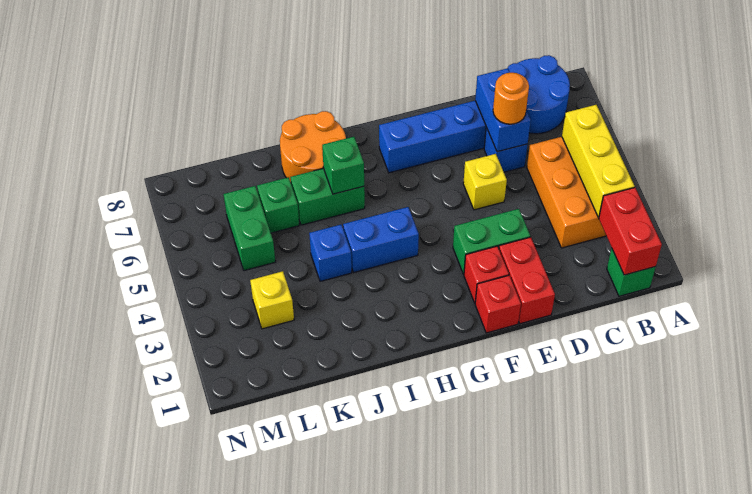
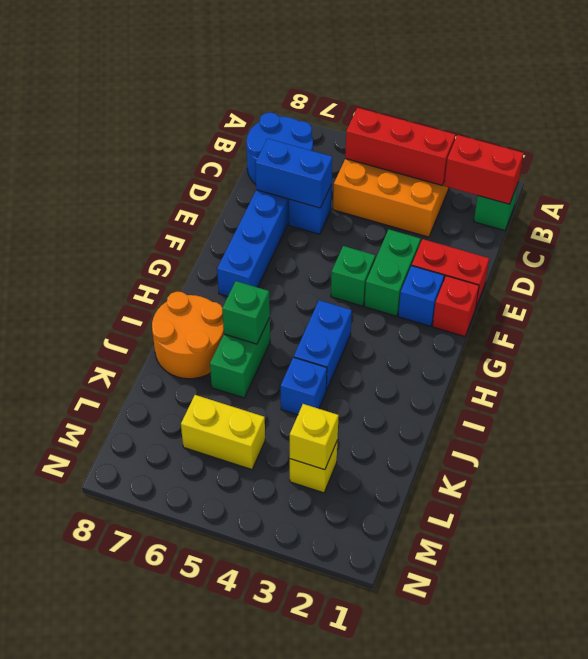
yellow brick B3:B5 level 2 -> red brick B3:B5 level 2
orange round brick D6 level 3 -> none
yellow brick E5 level 1 -> yellow brick L3 level 2
red brick F2 level 1 -> blue brick F2 level 1
green brick K6 level 1 -> green brick F4 level 1
green brick L5:L6 level 1 -> yellow brick L5:L6 level 1

